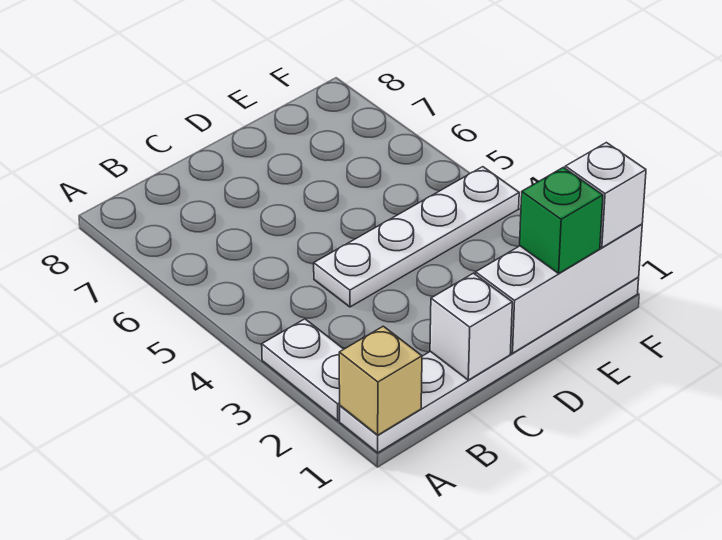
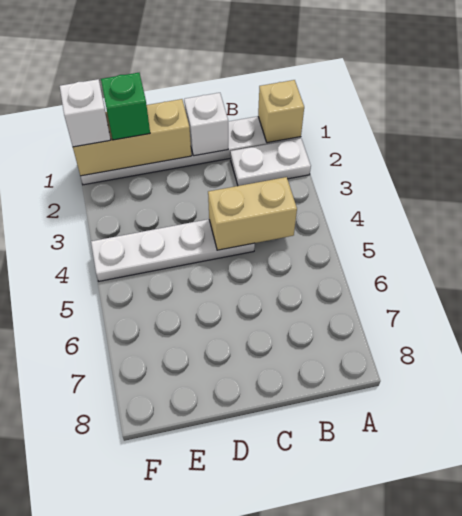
white plate A2:A3 level 1 -> white plate A2:B2 level 1
none -> tan brick B4:C4 level 2
white brick D1:F1 level 2 -> tan brick D1:F1 level 2

